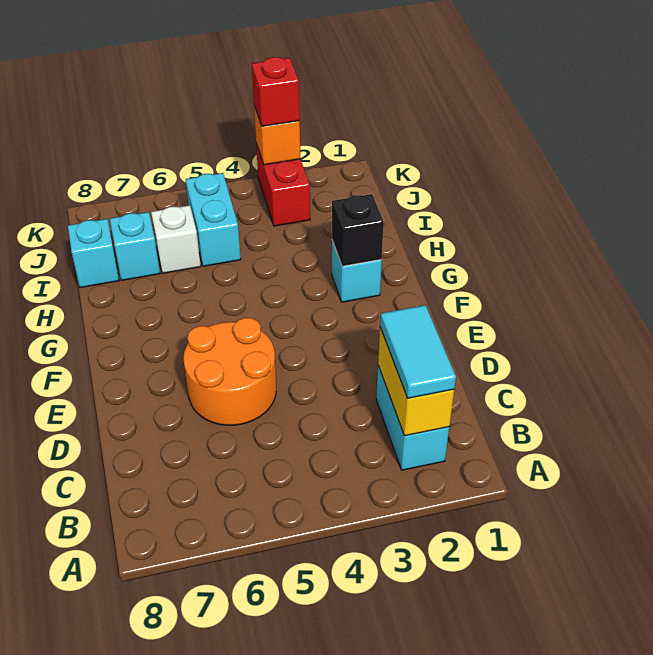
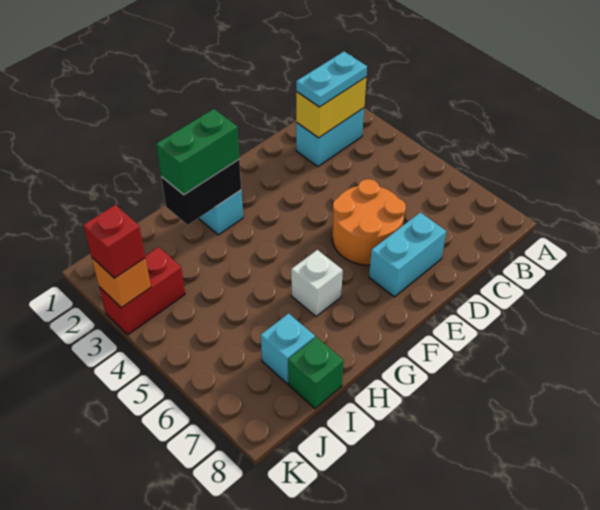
cyan tile B2:C2 level 3 -> cyan plate B2:C2 level 3
black brick G2 level 2 -> black brick G2:H2 level 2
none -> green brick G2:H2 level 3
cyan brick I5:J5 level 1 -> cyan brick D7:E7 level 1
white brick I6 level 1 -> white brick G6 level 1
cyan brick I8 level 1 -> green brick I8 level 1

